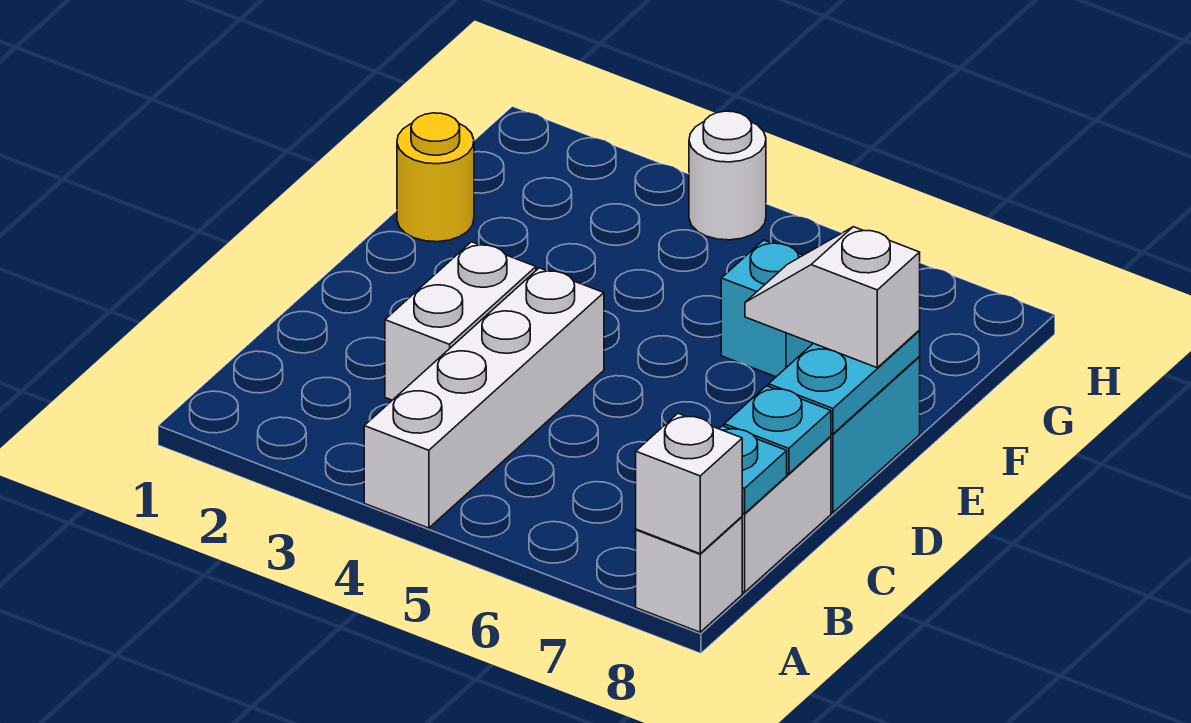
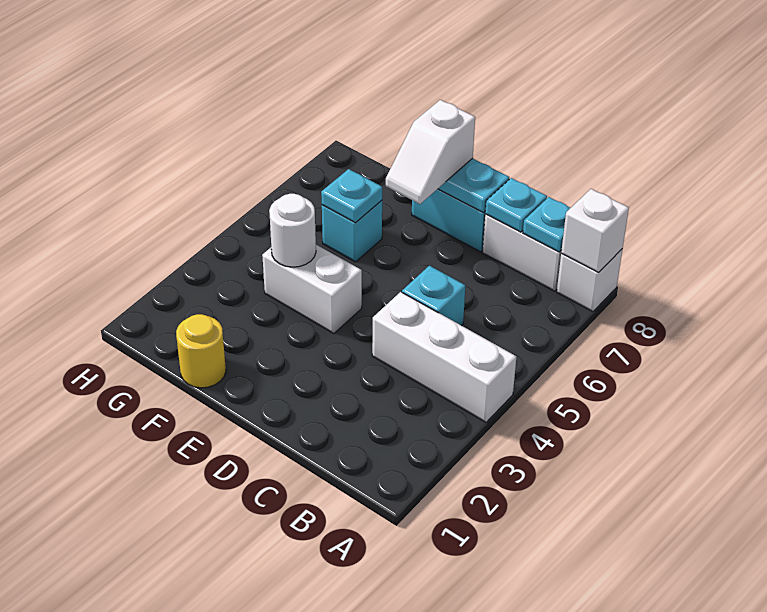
white brick A4:D4 level 1 -> white brick A4:C4 level 1
white brick C3:D3 level 1 -> white brick E4:F4 level 1
none -> cyan brick C5 level 1
none -> cyan plate F6 level 2
white round brick H4 level 1 -> white round brick F4 level 2

